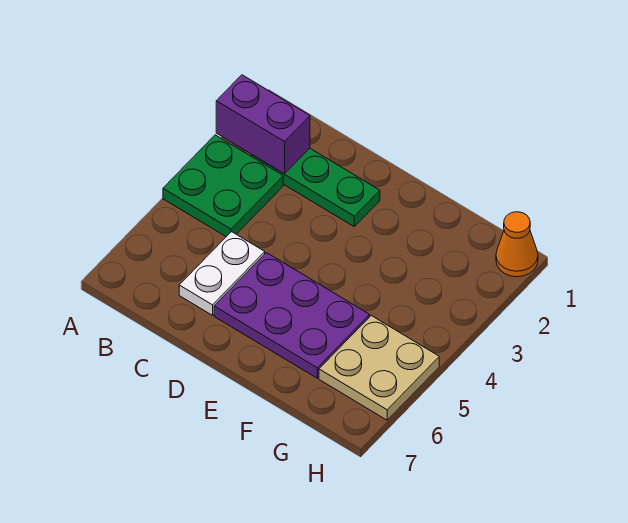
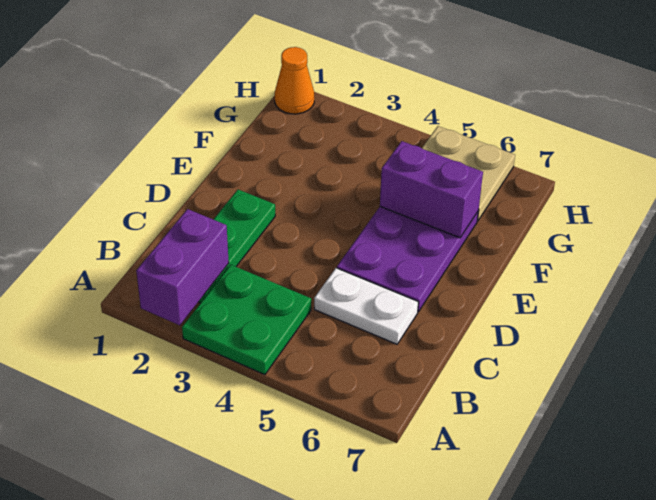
none -> purple brick F5:F6 level 2

